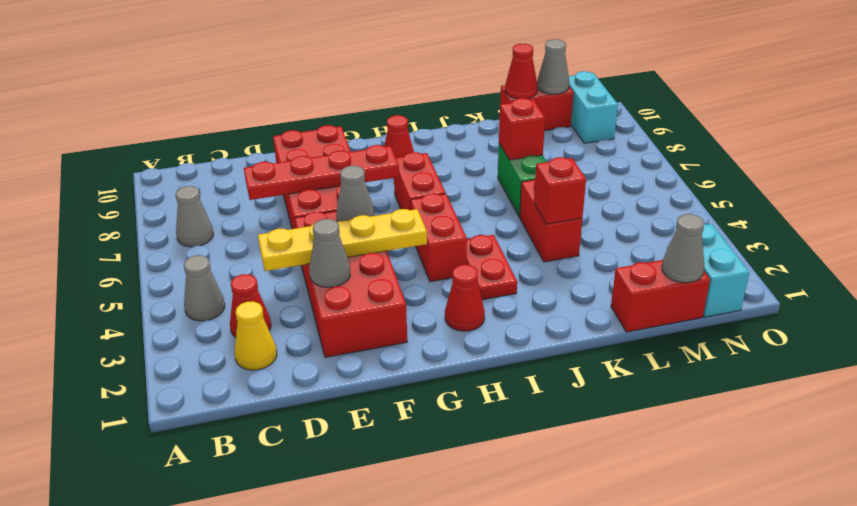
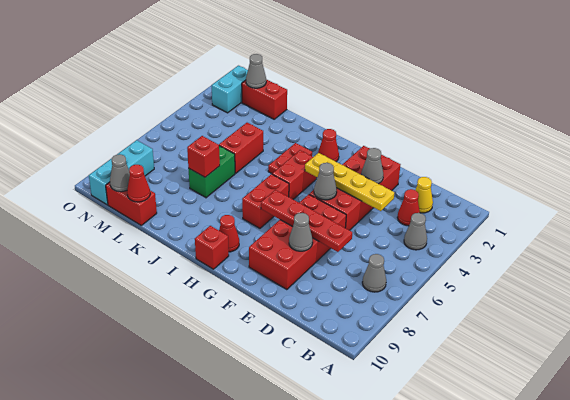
none -> grey cone E8 level 2
red brick K4 level 2 -> red brick H10 level 1
cyan brick N9:N10 level 1 -> cyan brick N8:N10 level 1

